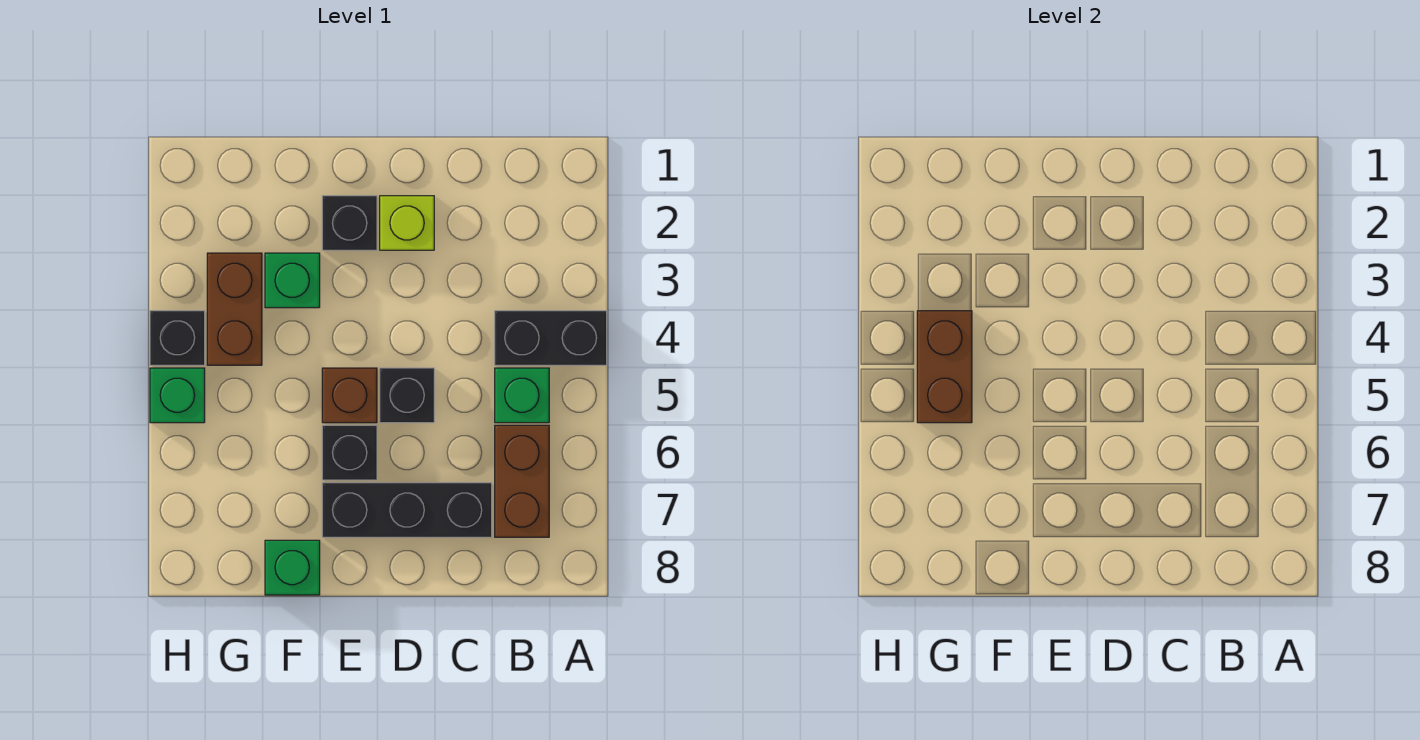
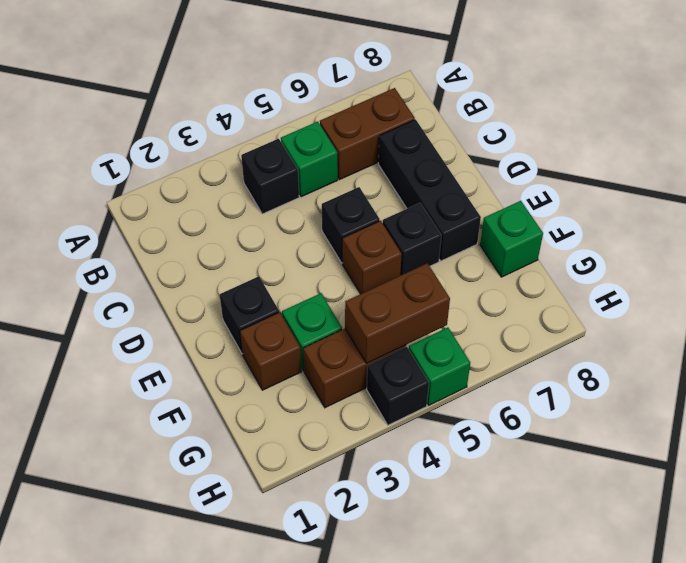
black brick A4:B4 level 1 -> black brick B4 level 1
lime brick D2 level 1 -> none
none -> brown brick F2 level 1

